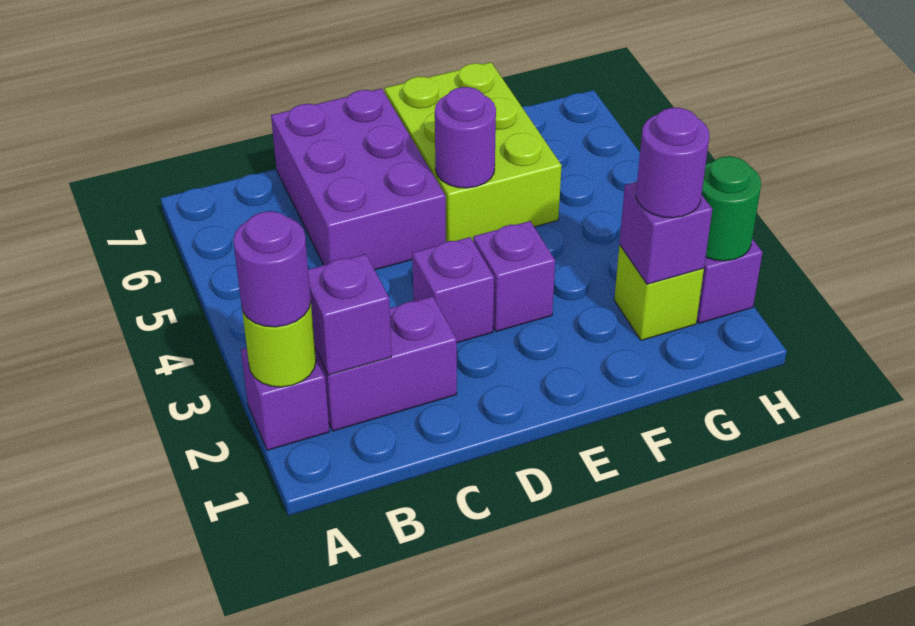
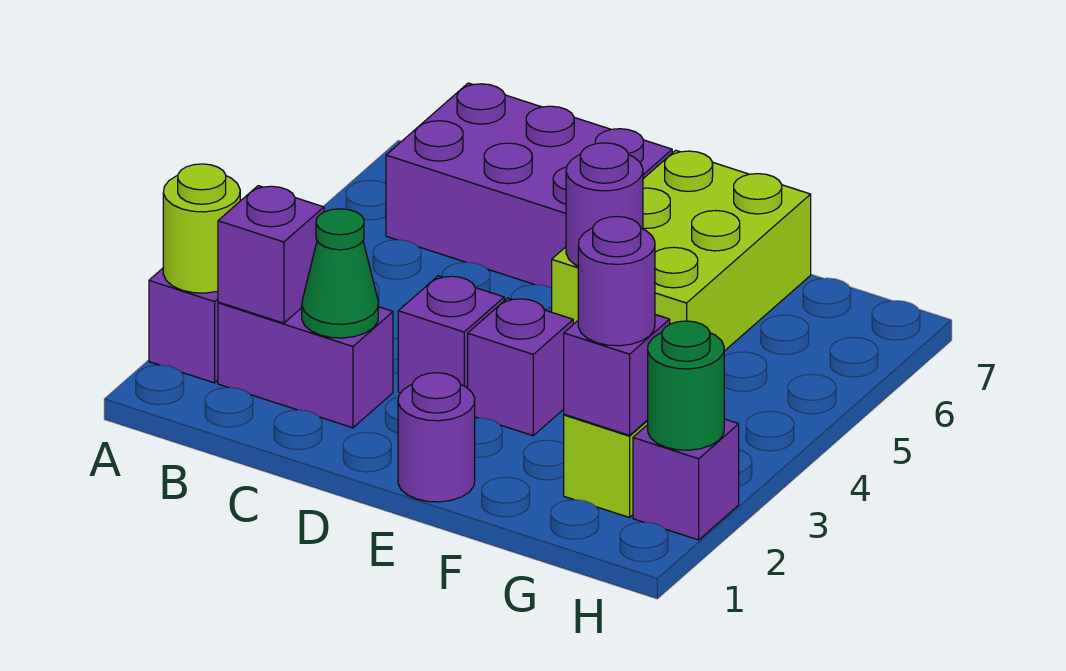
purple round brick A2 level 3 -> purple round brick E1 level 1
none -> green cone C2 level 2
purple brick C5:D7 level 1 -> purple brick B6:D7 level 1

